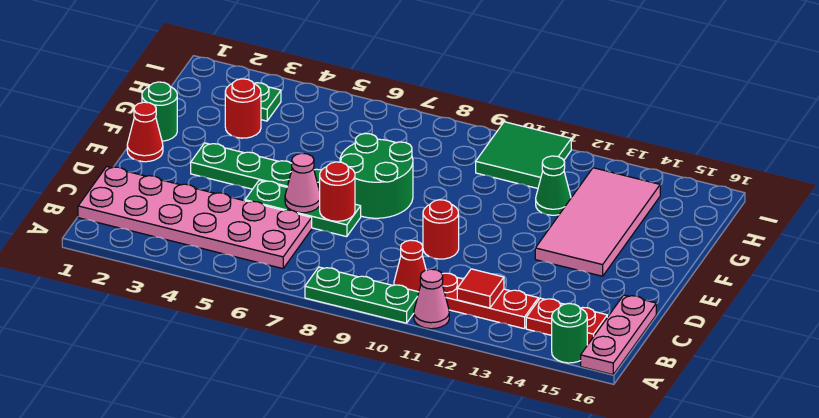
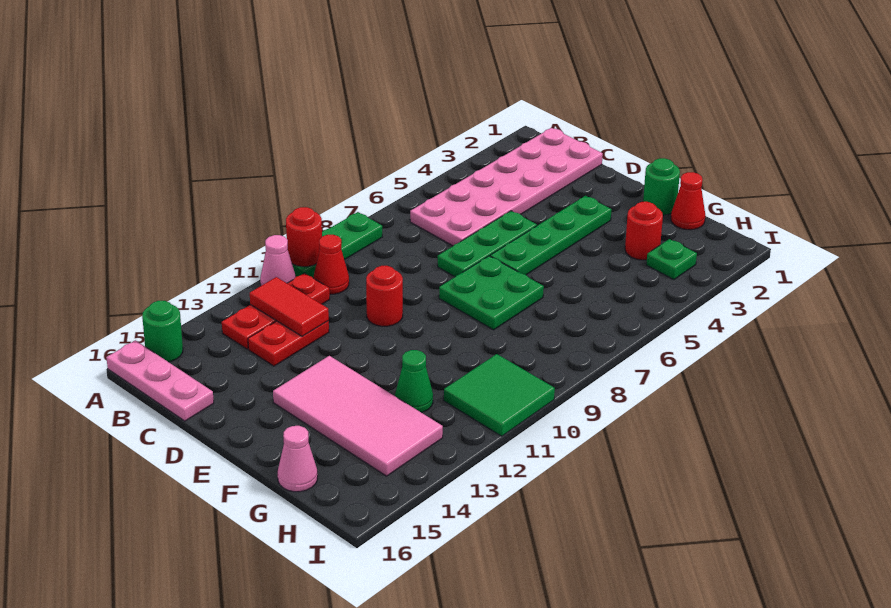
red tile B12 level 2 -> red tile B12:C12 level 2
red plate B14:B15 level 1 -> red plate C12:C13 level 1
pink cone D6 level 2 -> pink cone G16 level 1
red round brick D7 level 2 -> red round brick A10 level 2
red cone E1 level 1 -> red cone G1 level 1
green round brick E7:F8 level 1 -> green plate E7:F8 level 1

